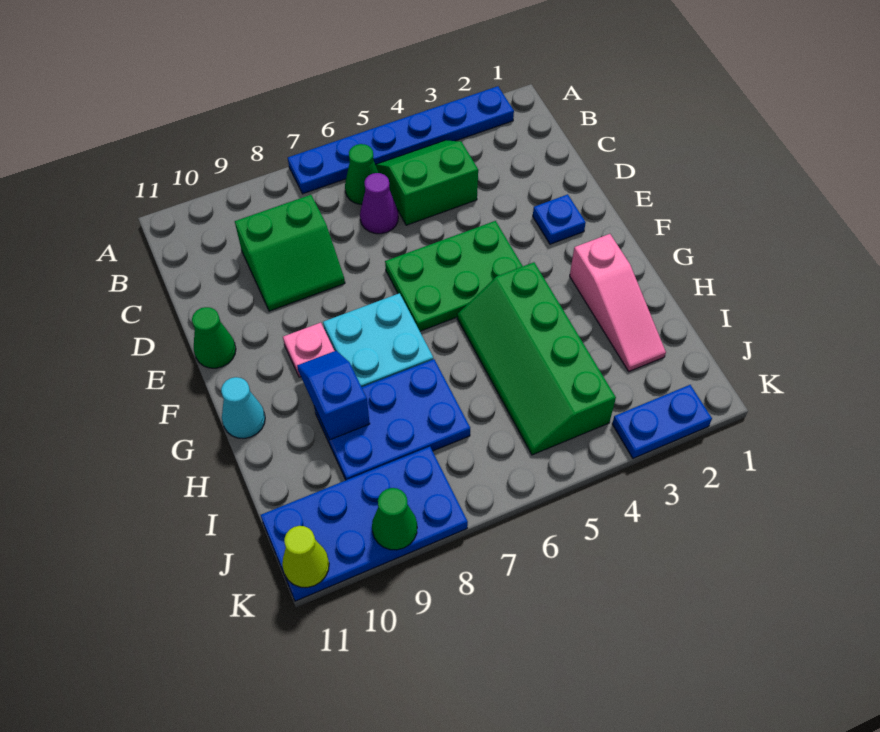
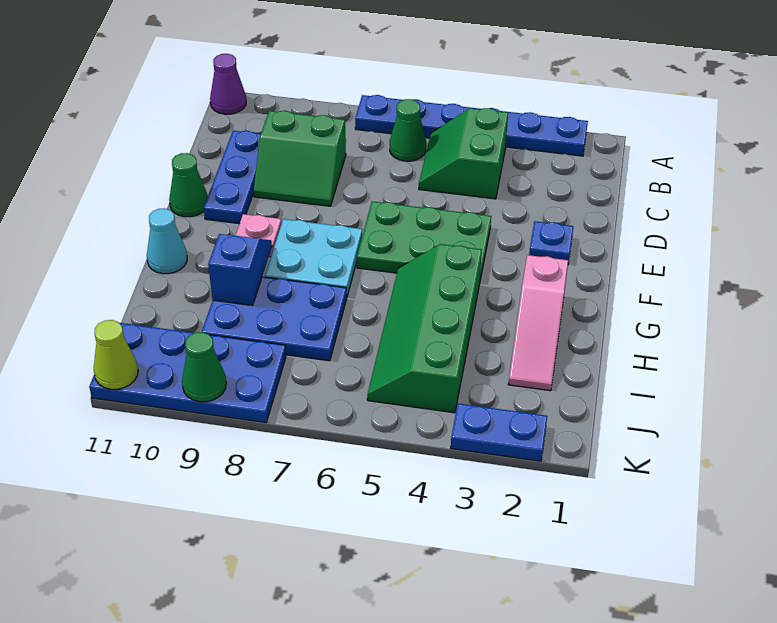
green slope B4:C5 level 1 top C -> green slope B4:C5 level 1 top 4
purple cone C6 level 1 -> purple cone A11 level 1
none -> blue plate C10:E10 level 1

